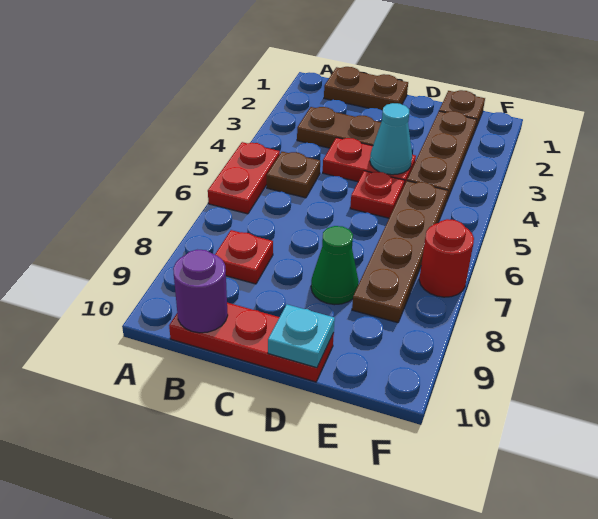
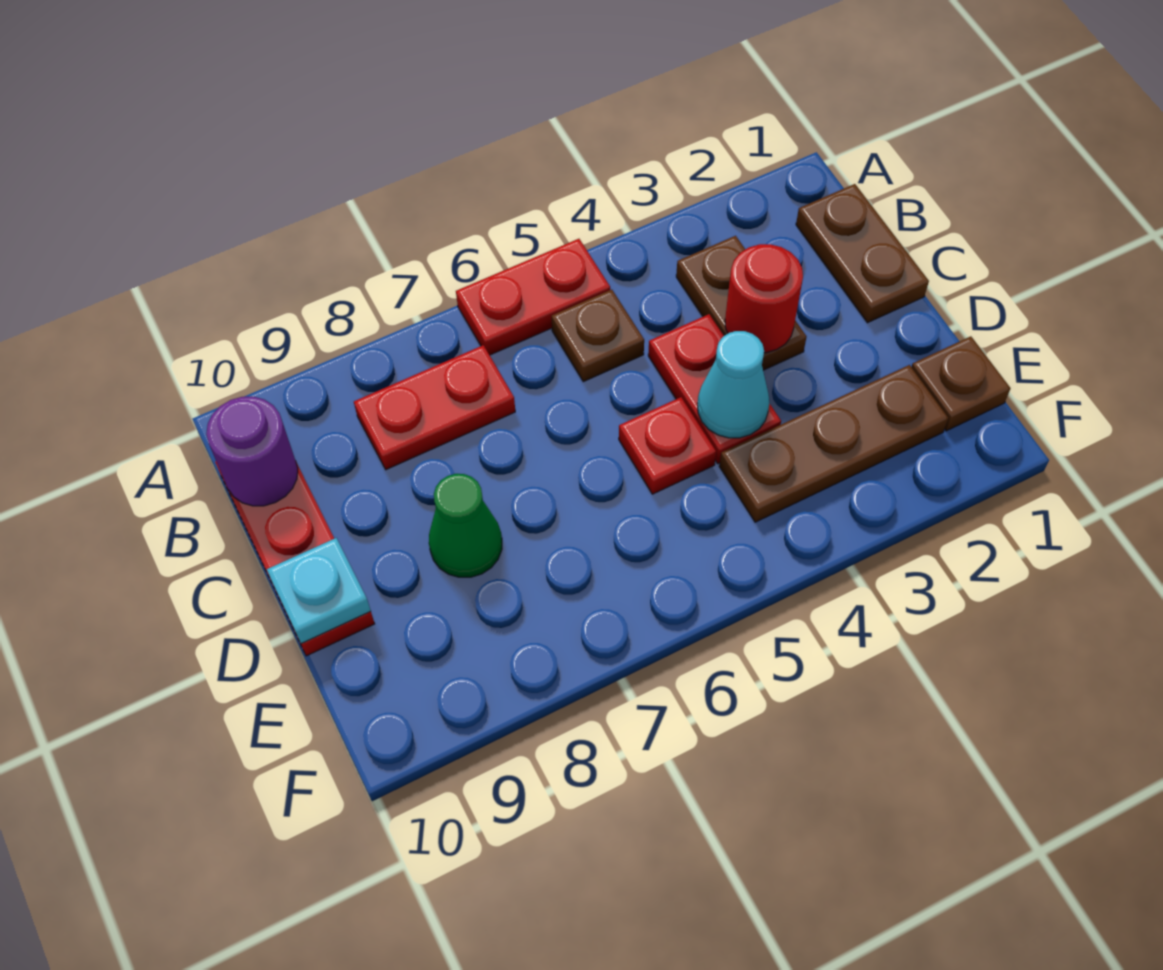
red plate B8 level 1 -> red plate B7:B8 level 1
brown plate E5:E8 level 1 -> none
red round brick F7 level 1 -> red round brick C3 level 2

